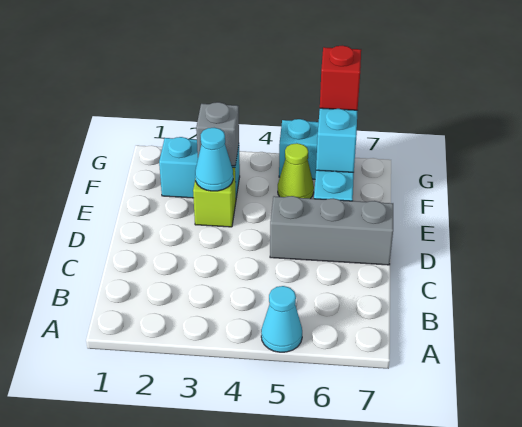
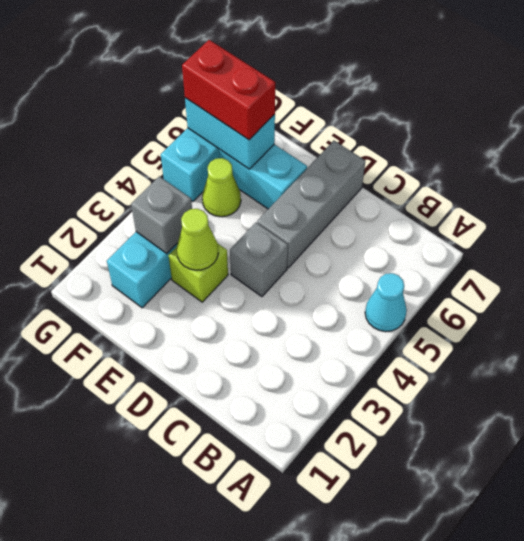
none -> grey brick D4 level 1
cyan cone E3 level 2 -> lime cone E3 level 2
red brick G6 level 3 -> red brick F6:G6 level 3

